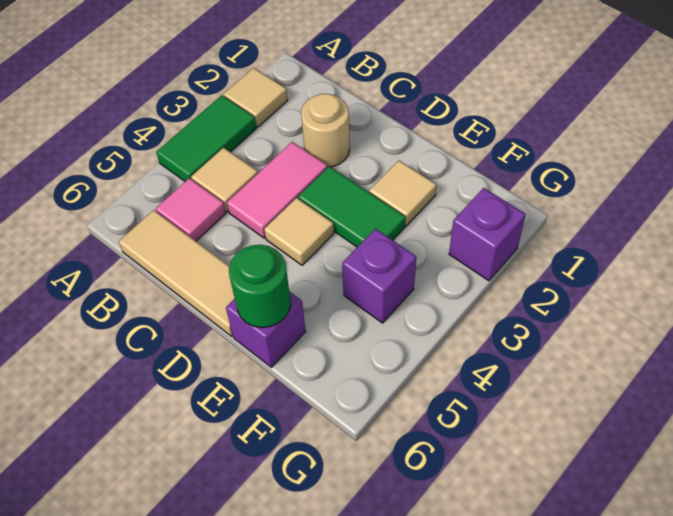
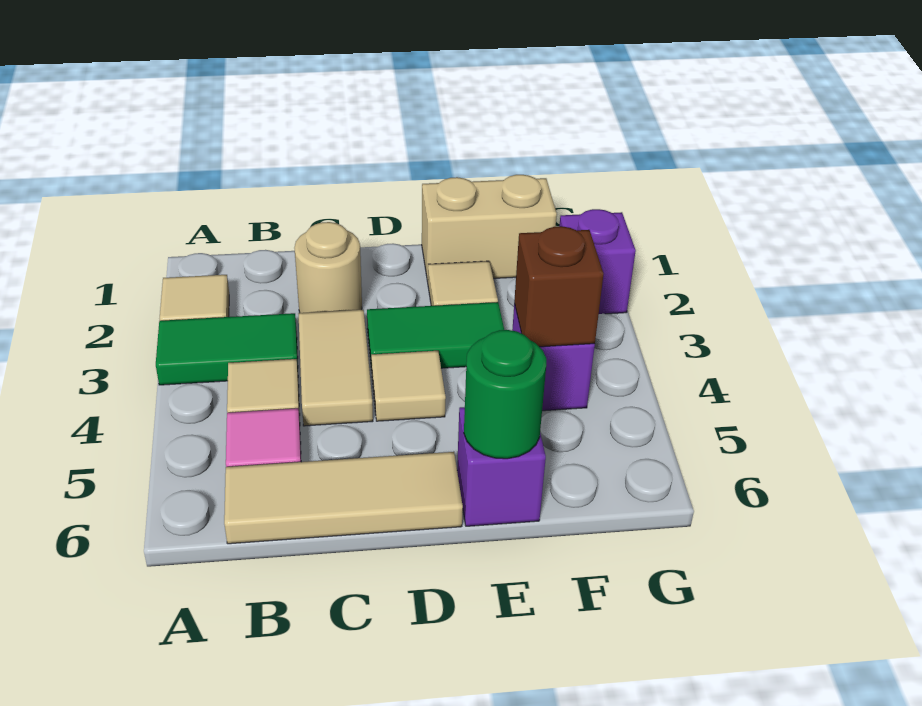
green tile A3:A4 level 1 -> green tile A3:B3 level 1
pink tile C3:C4 level 1 -> tan tile C3:C4 level 1
none -> tan brick E1:F1 level 1
none -> brown brick F4 level 2

